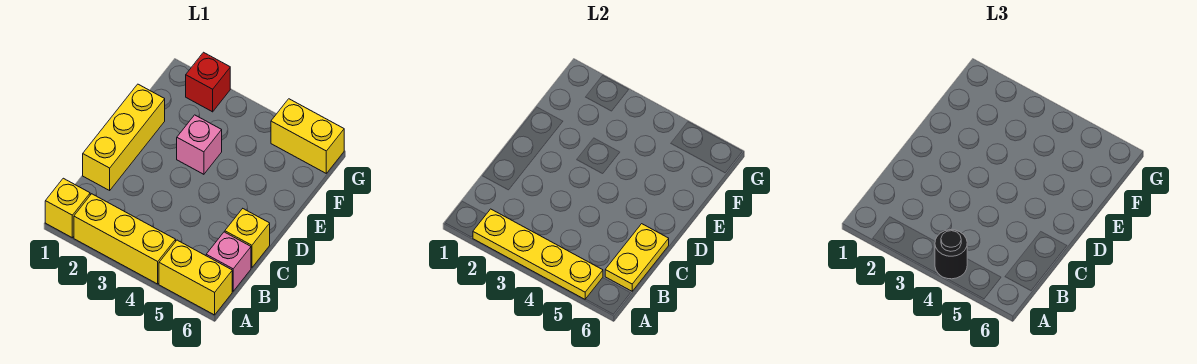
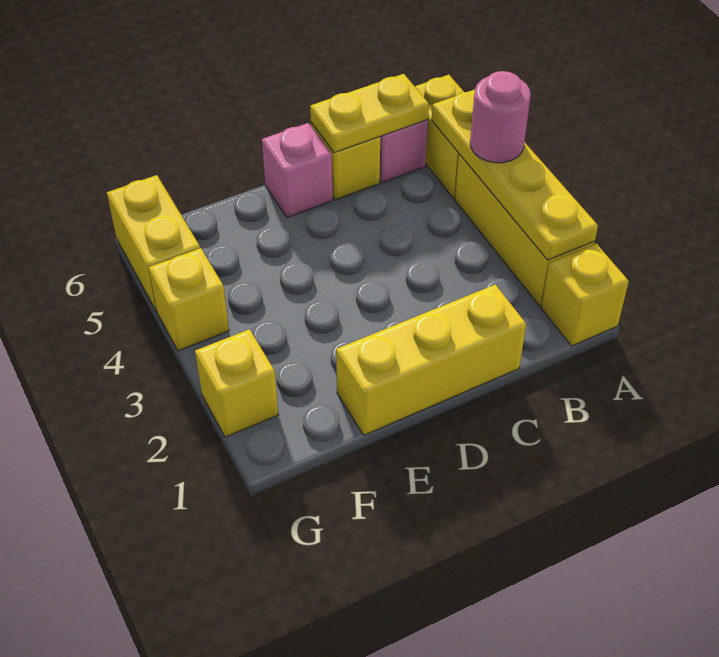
black round brick A4 level 3 -> pink round brick A4 level 3
pink brick E3 level 1 -> pink brick D6 level 1
red brick G2 level 1 -> yellow brick G2 level 1
none -> yellow brick G4 level 1

